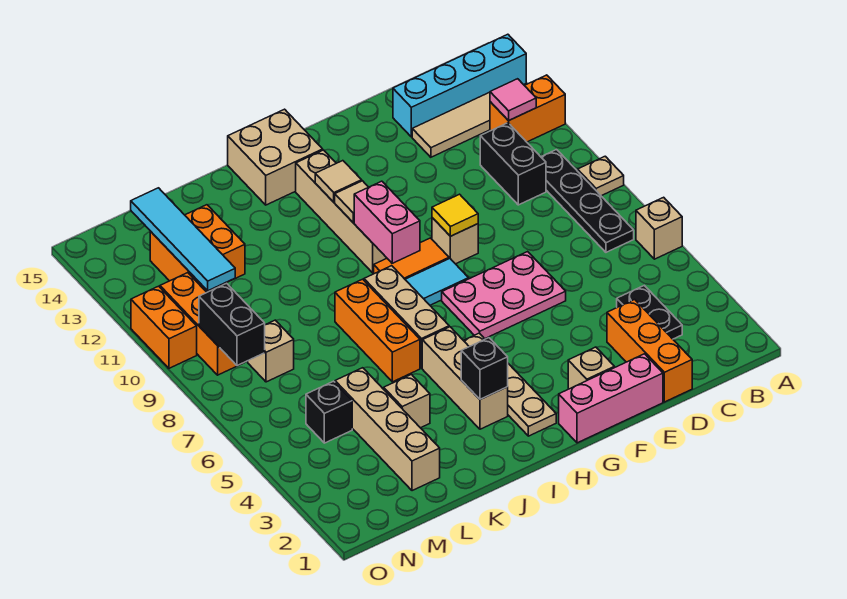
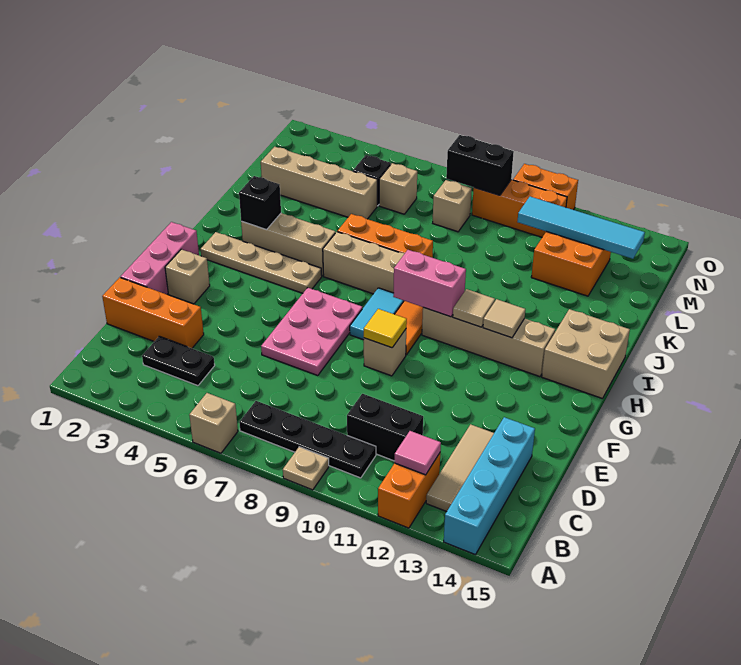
tan brick K4 level 1 -> tan brick M6 level 1

